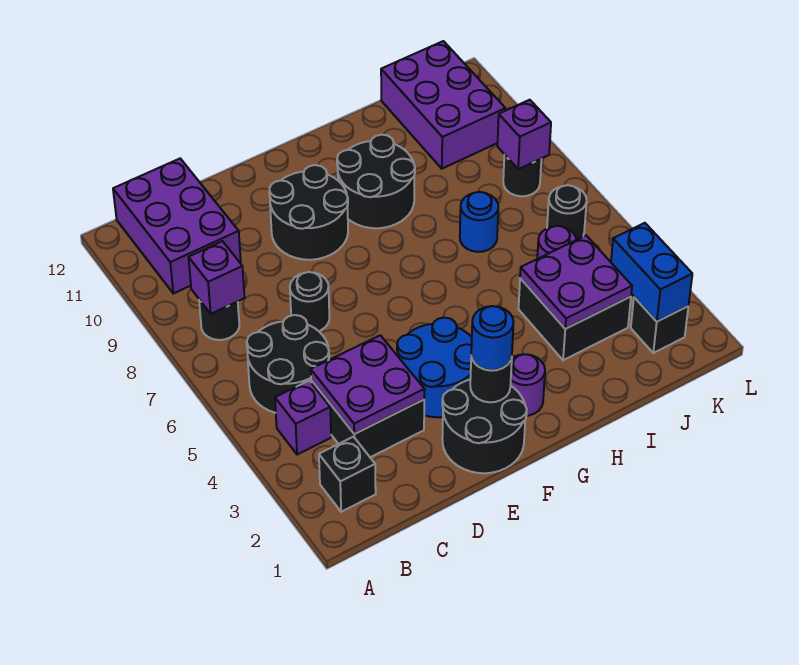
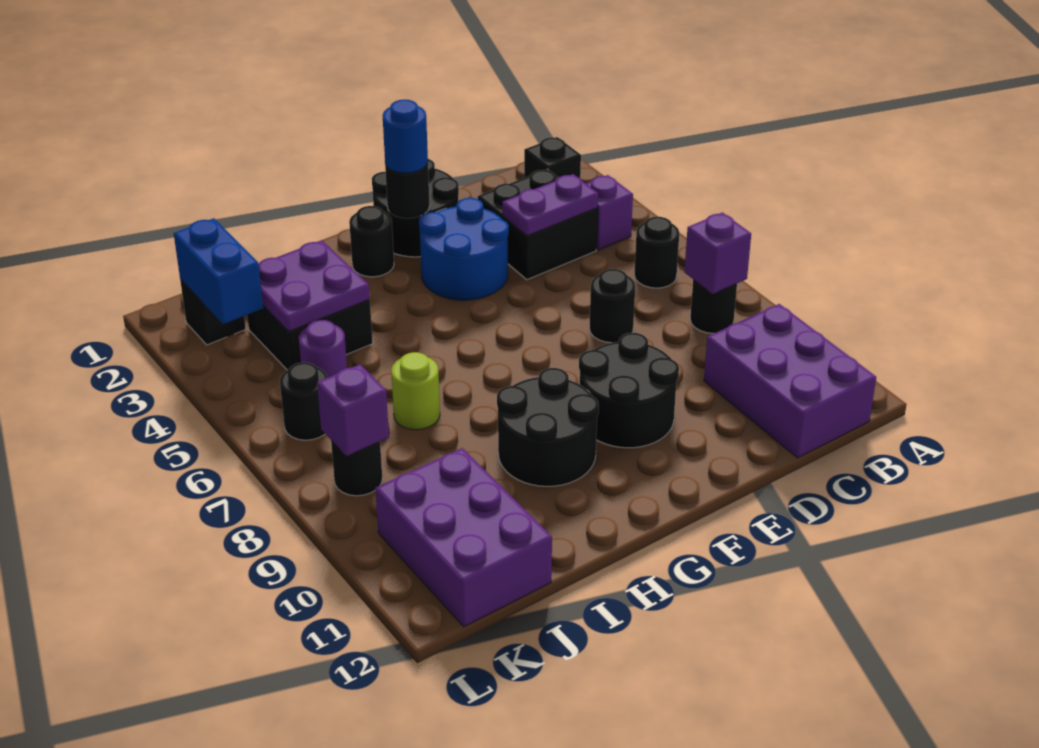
black round brick B5:C6 level 1 -> black round brick B6 level 1
purple plate C3:D4 level 2 -> purple plate C4:D4 level 2
purple round brick G2 level 1 -> black round brick G2 level 1
blue round brick I7 level 1 -> lime round brick I7 level 1

